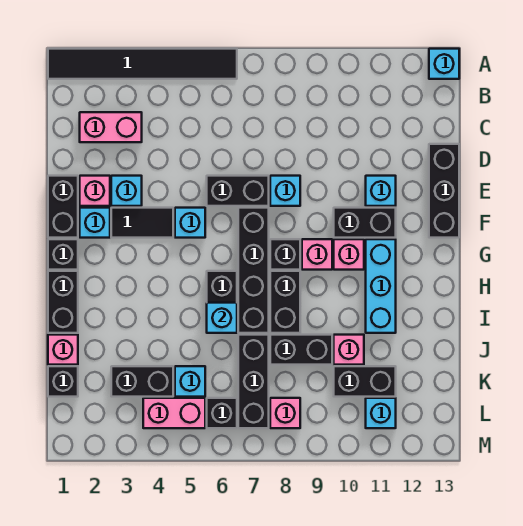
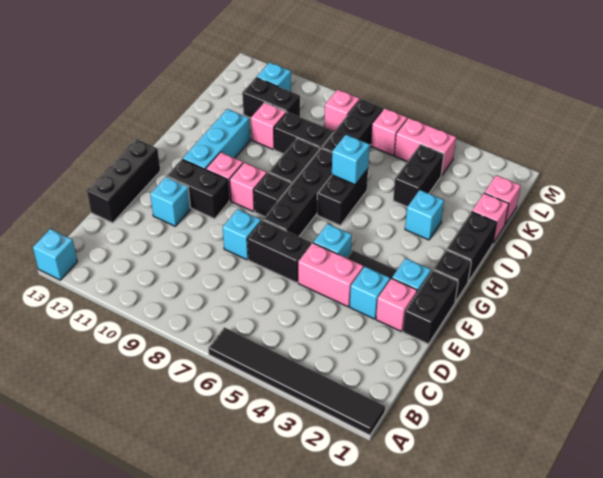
pink brick C2:C3 level 1 -> pink brick E4:E5 level 1
black brick K1 level 1 -> pink brick K1 level 1
black brick K3:K4 level 1 -> black brick J4:K4 level 1
cyan brick K5 level 1 -> cyan brick I3 level 1
black brick L6 level 1 -> pink brick L6 level 1

